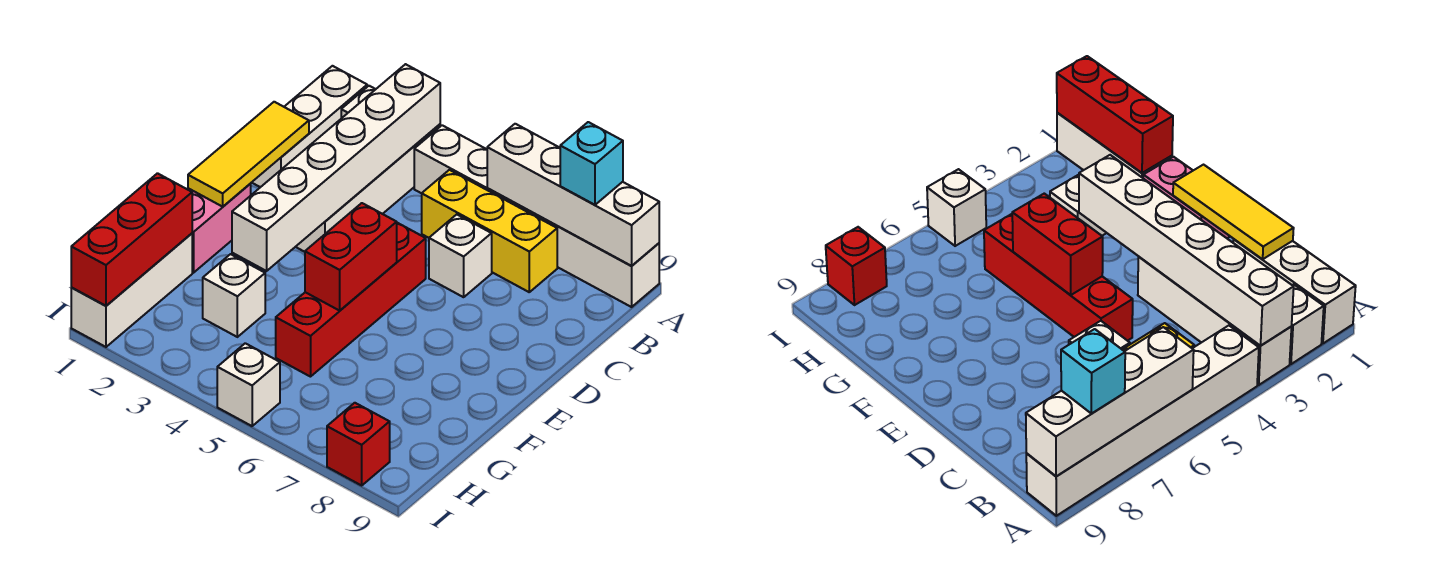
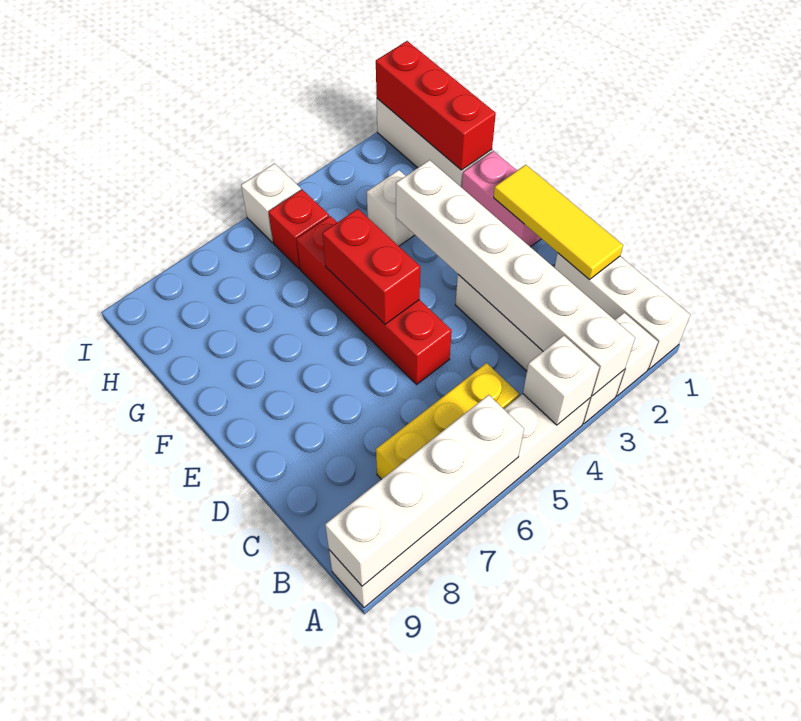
cyan brick A8 level 3 -> none
white brick C6 level 1 -> white brick A4 level 2
red brick I8 level 1 -> red brick H5 level 1

